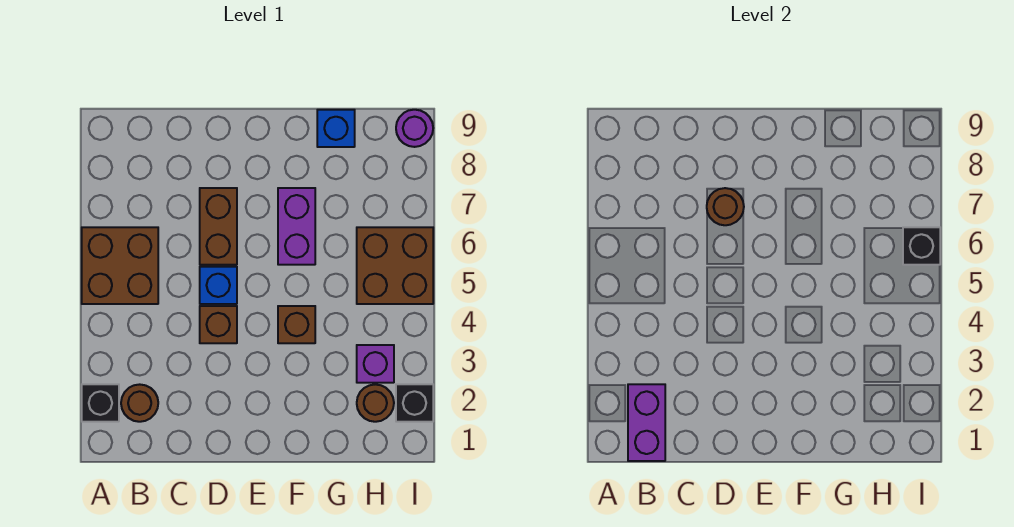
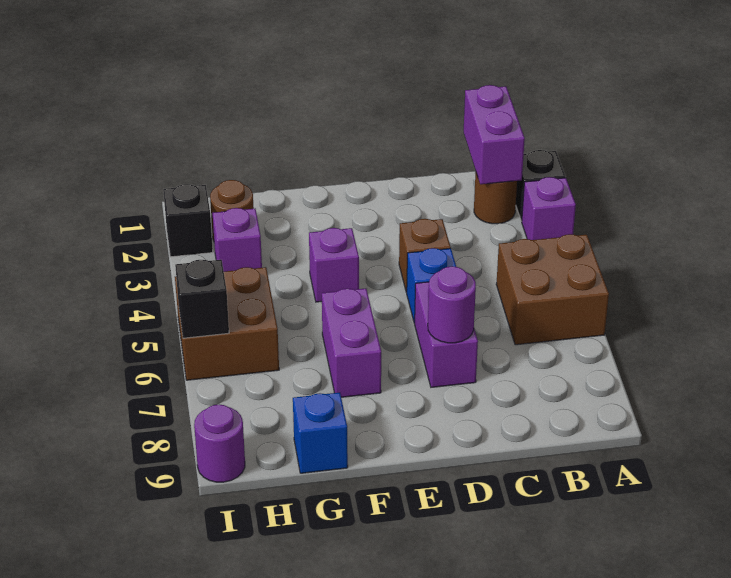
none -> purple brick A3 level 1
brown brick D6:D7 level 1 -> purple brick D6:D7 level 1
brown round brick D7 level 2 -> purple round brick D7 level 2
brown brick F4 level 1 -> purple brick F4 level 1

